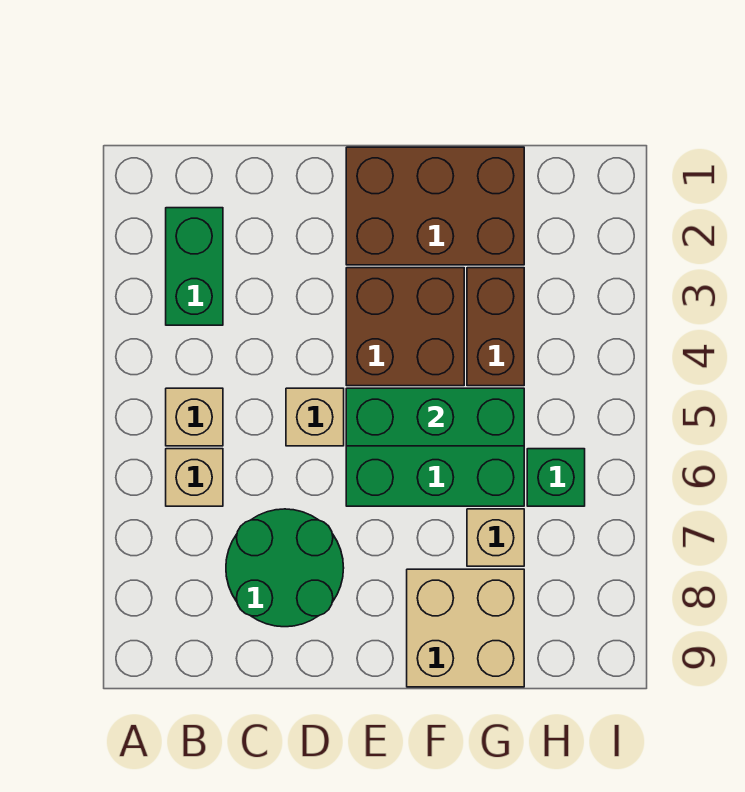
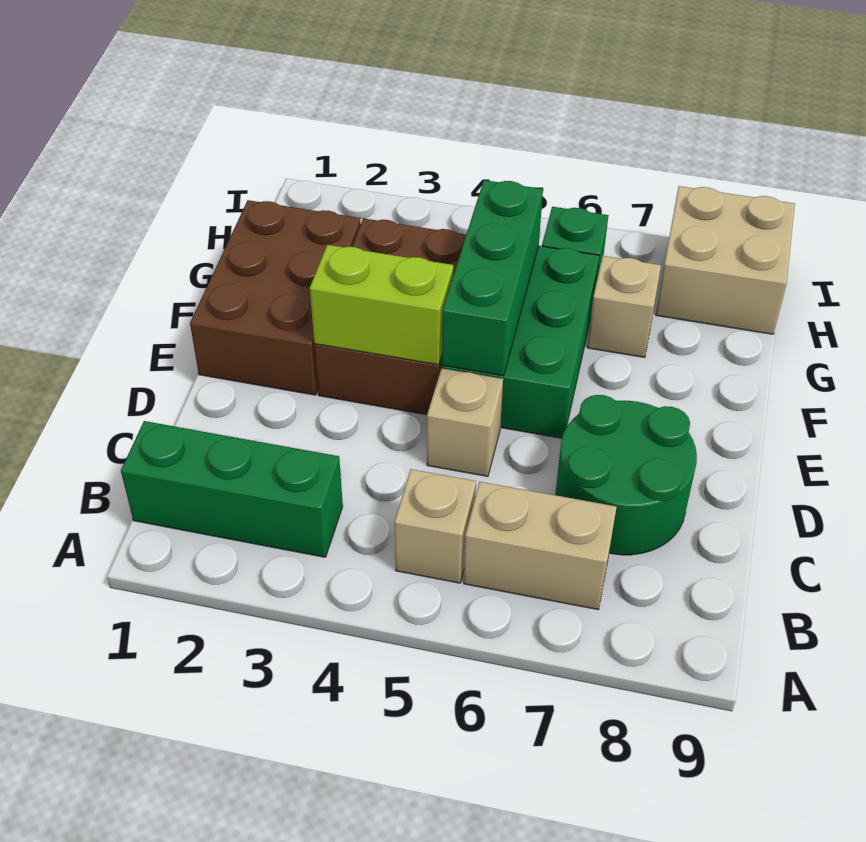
green brick B2:B3 level 1 -> green brick B1:B3 level 1
tan brick B6 level 1 -> tan brick B6:B7 level 1
none -> lime brick E3:E4 level 2
tan brick F8:G9 level 1 -> tan brick H8:I9 level 1

